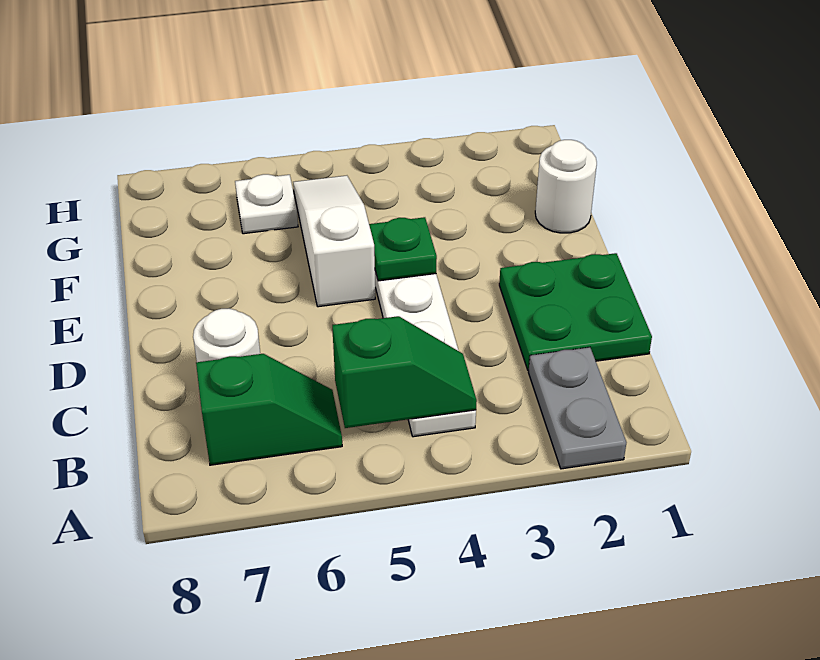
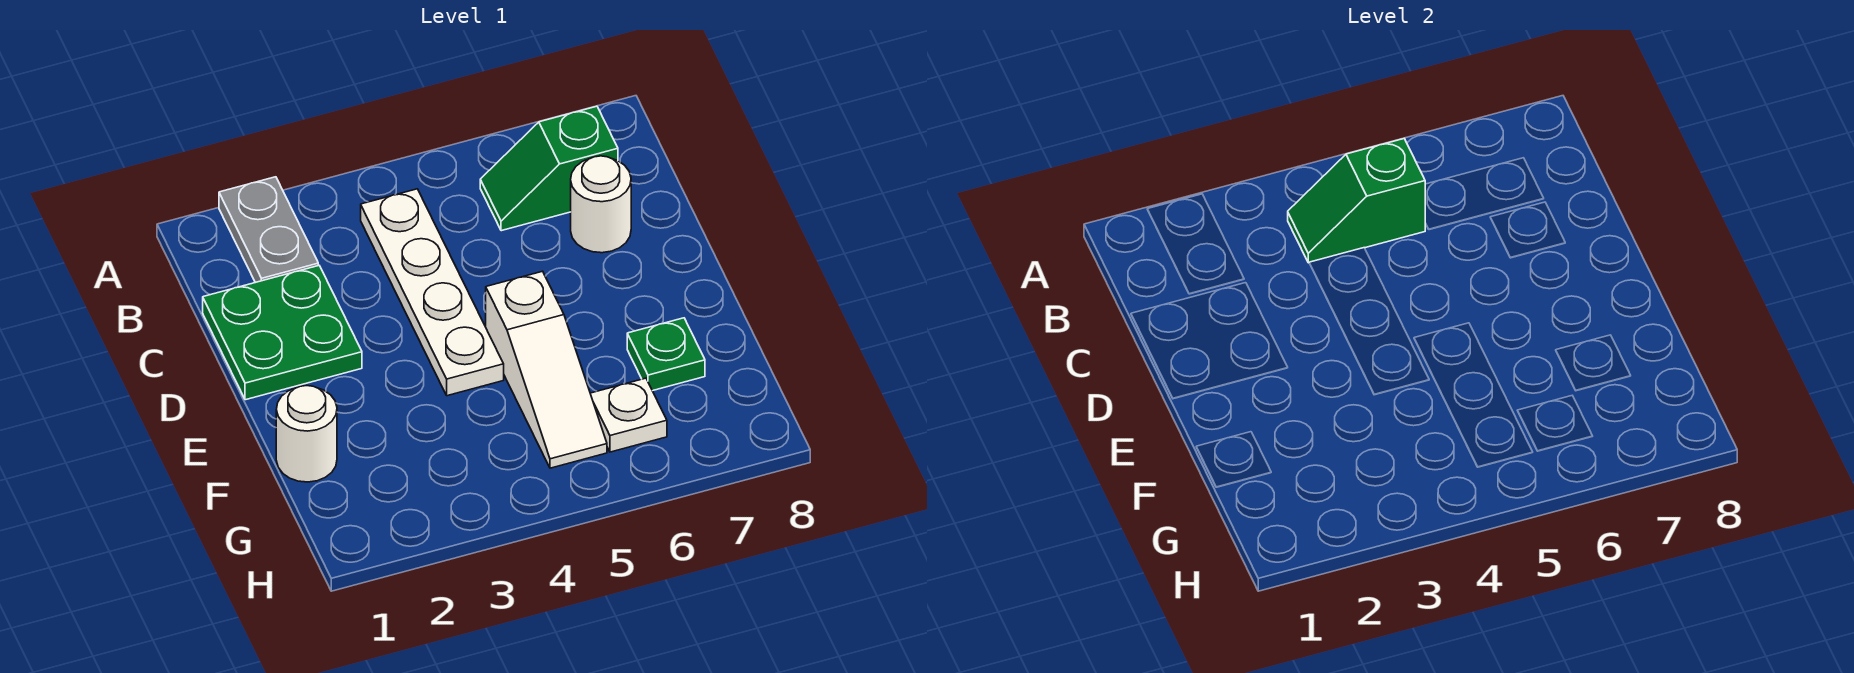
green plate E4 level 2 -> green plate F7 level 1

